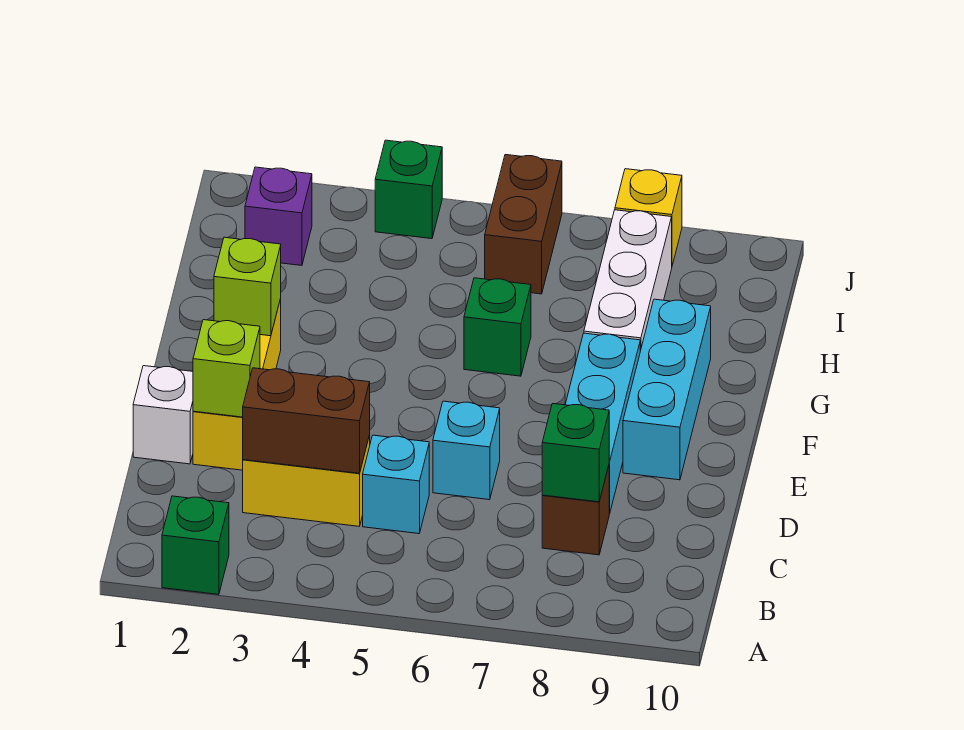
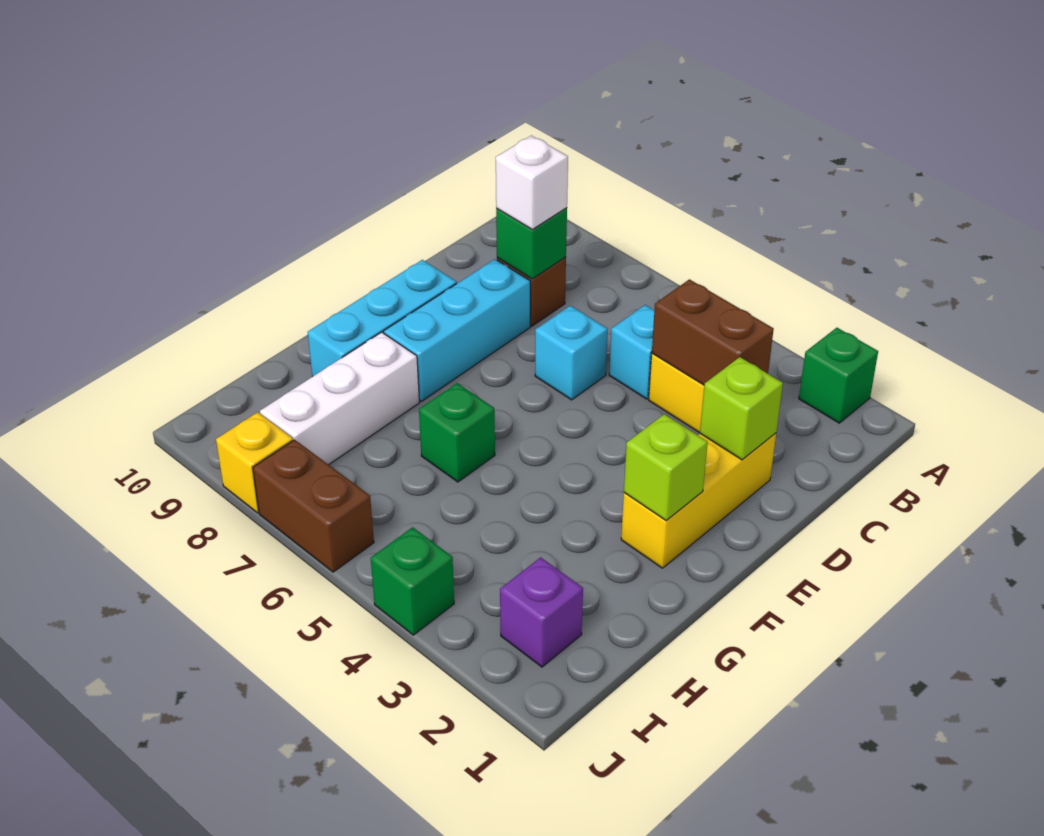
white brick D1 level 1 -> white brick C8 level 3
brown brick I6:J6 level 1 -> brown brick J6:J7 level 1

